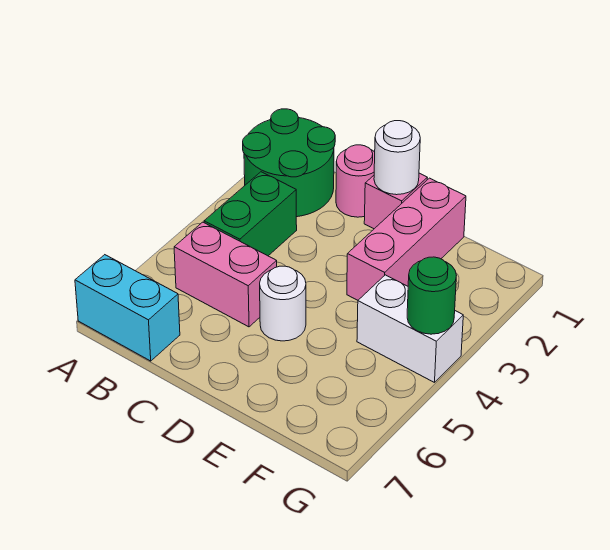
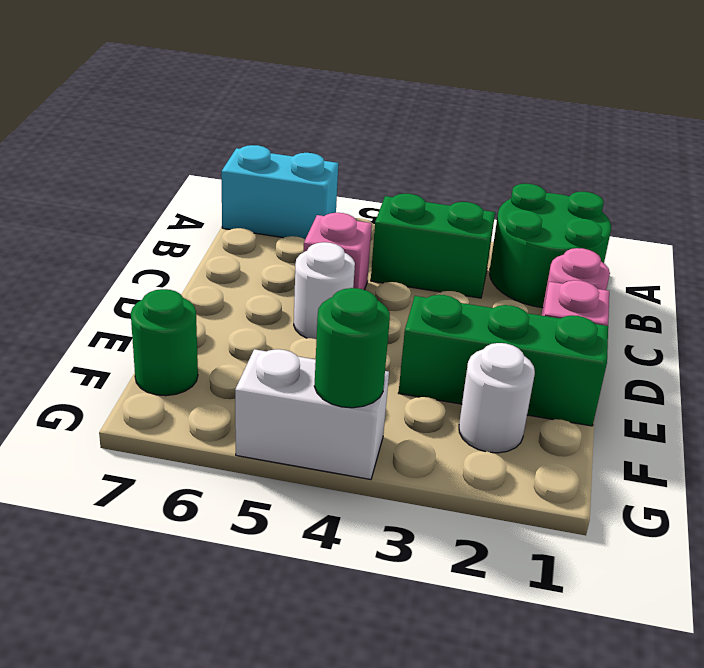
cyan brick A7:B7 level 1 -> cyan brick A6:A7 level 1
pink brick B5:C5 level 1 -> pink brick C5 level 1
white round brick D1 level 2 -> white round brick F2 level 1
pink brick E1:E3 level 1 -> green brick E1:E3 level 1
white brick F4:G4 level 1 -> white brick G4:G5 level 1
none -> green round brick F7 level 1

